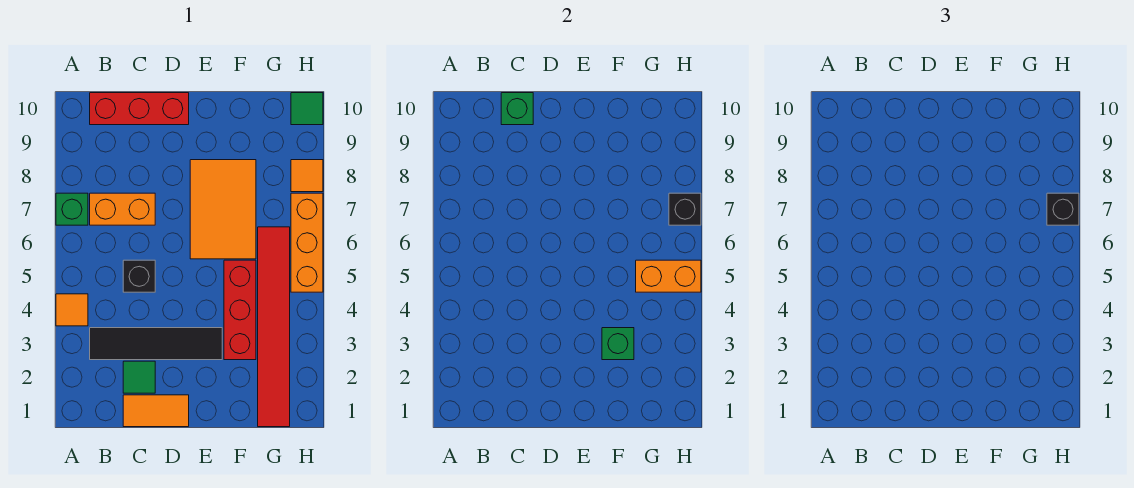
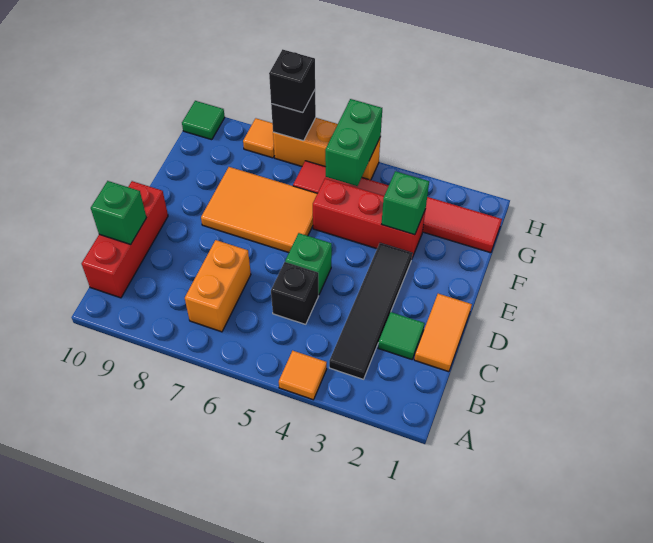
green brick A7 level 1 -> green brick D5 level 1
orange brick G5:H5 level 2 -> green brick G5:H5 level 2

